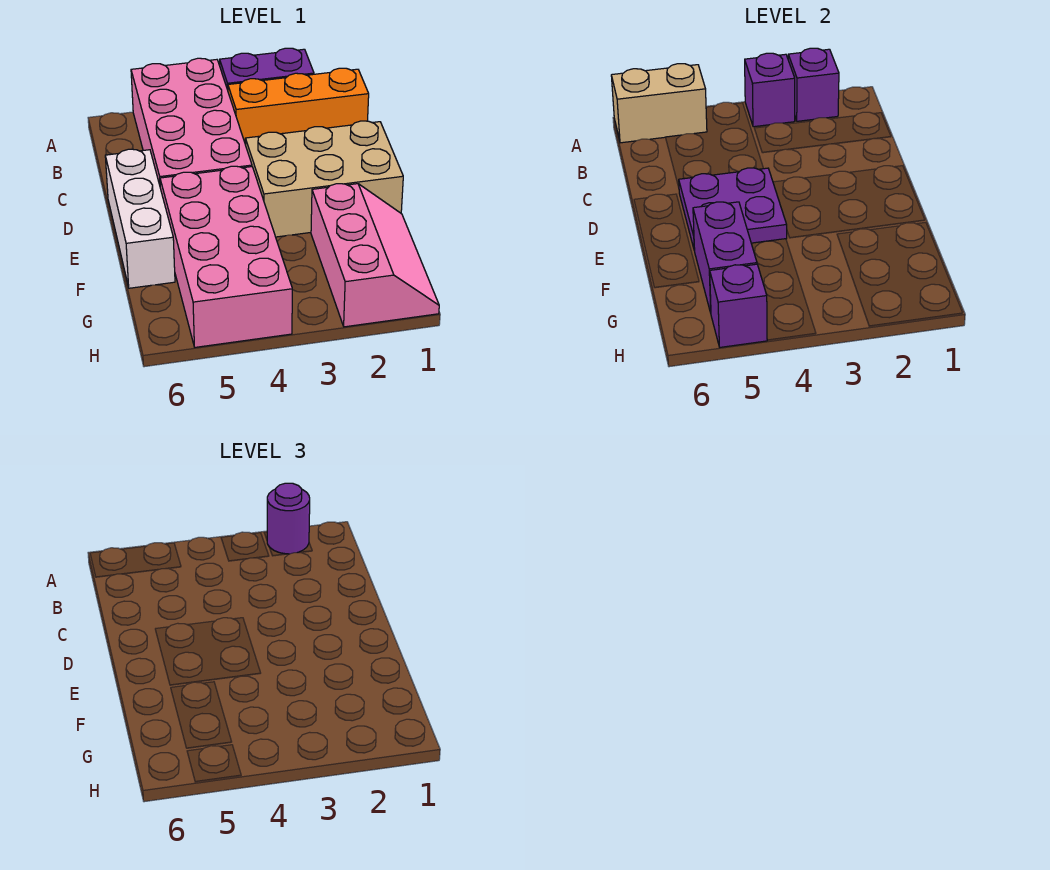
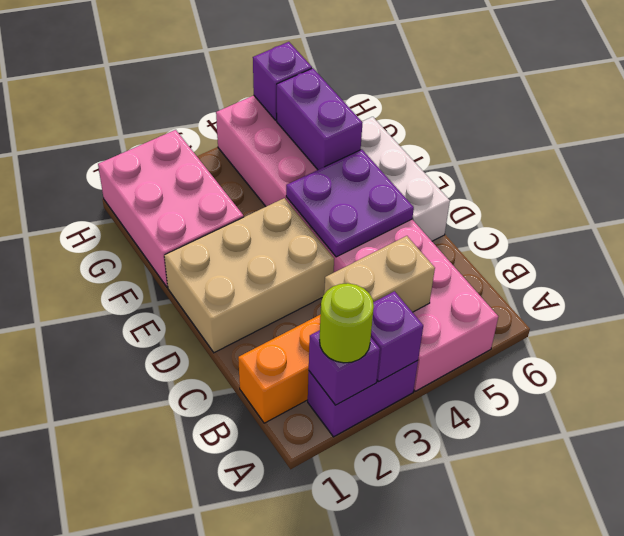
purple round brick A2 level 3 -> lime round brick A2 level 3
tan brick A5:A6 level 2 -> tan brick B3:B4 level 2
pink slope F1:H2 level 1 top 2 -> pink brick F1:H2 level 1

